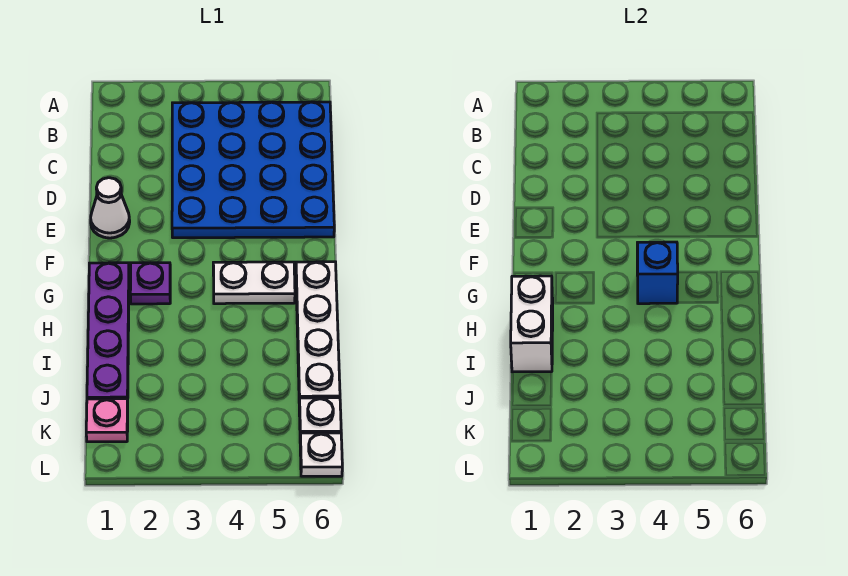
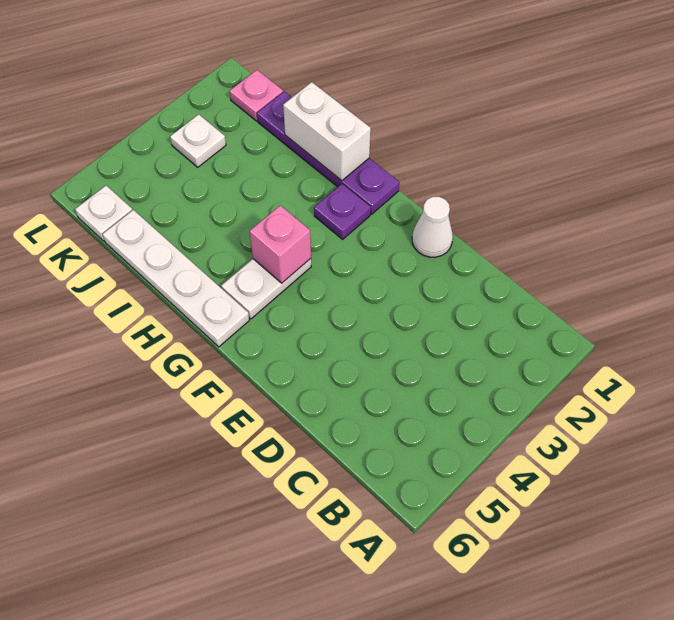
blue plate B3:E6 level 1 -> none
blue brick G4 level 2 -> pink brick G4 level 2
white plate L6 level 1 -> white plate K3 level 1

